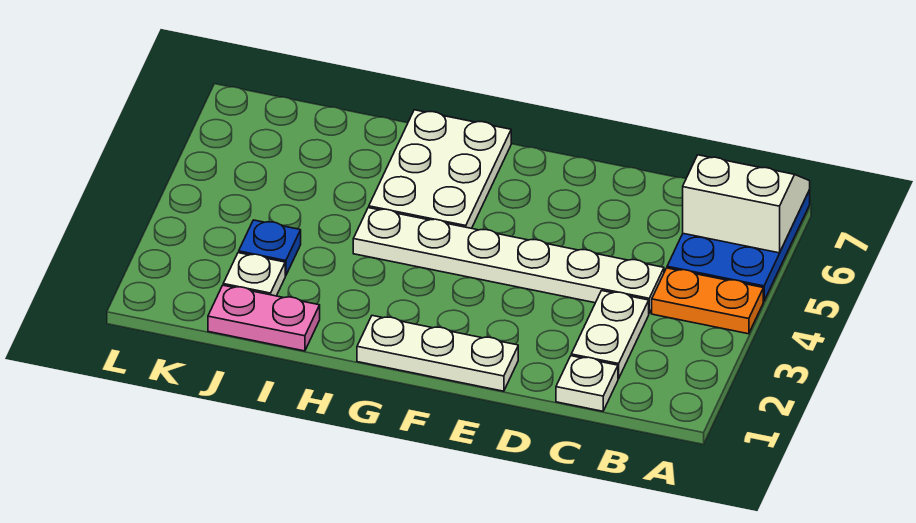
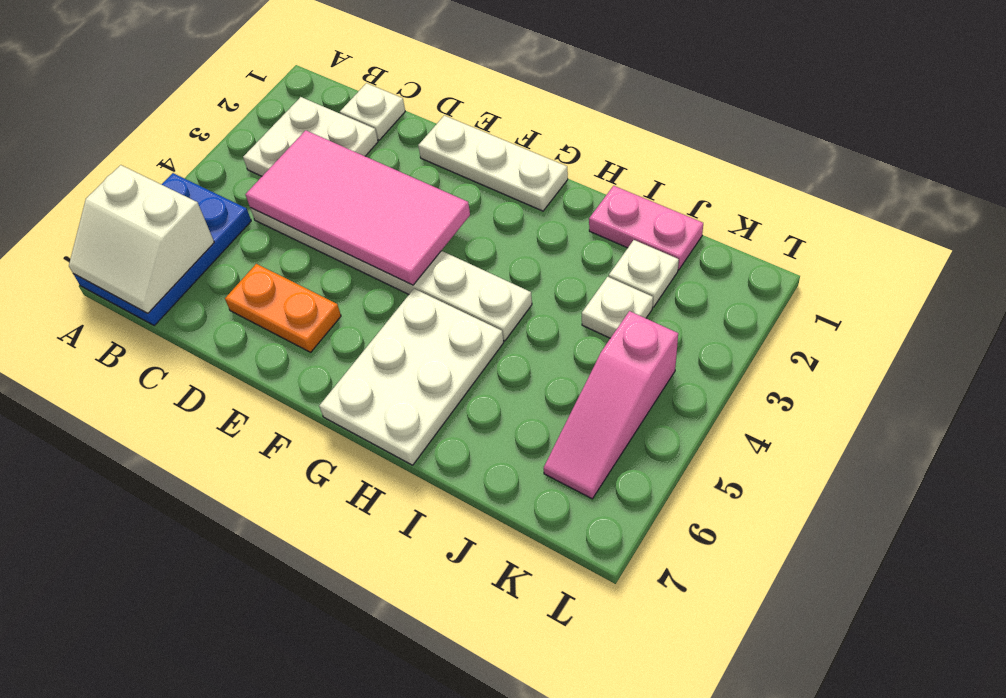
orange plate A4:B4 level 1 -> orange plate D6:E6 level 1
white plate C2:C3 level 1 -> white plate B2:C3 level 1
none -> pink tile C3:F4 level 2
blue plate J3 level 1 -> white plate J3 level 1
none -> pink slope K4:K6 level 1 top 4

